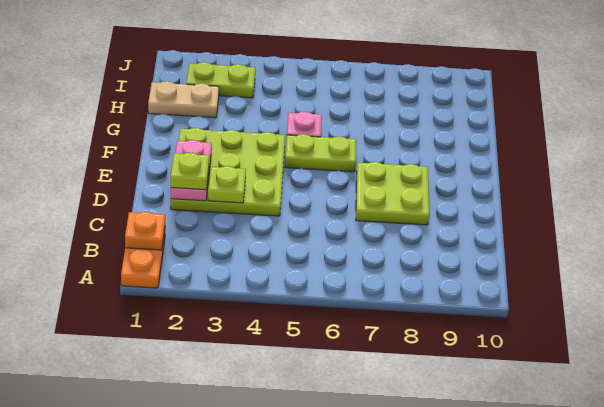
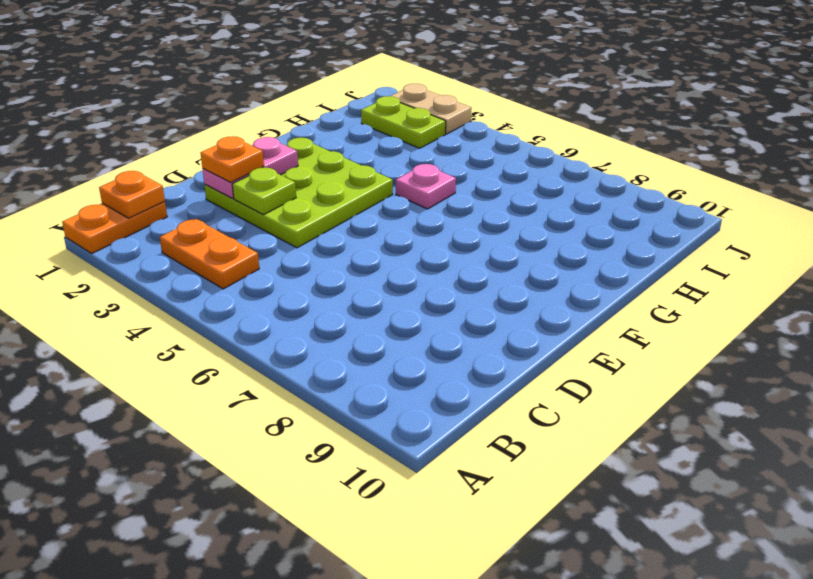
none -> orange plate B3:B4 level 1
lime plate D2 level 3 -> orange plate D2 level 3
lime plate D7:E8 level 1 -> none
lime plate F5:F6 level 1 -> none
tan plate H1:H2 level 1 -> tan plate J2:J3 level 1

